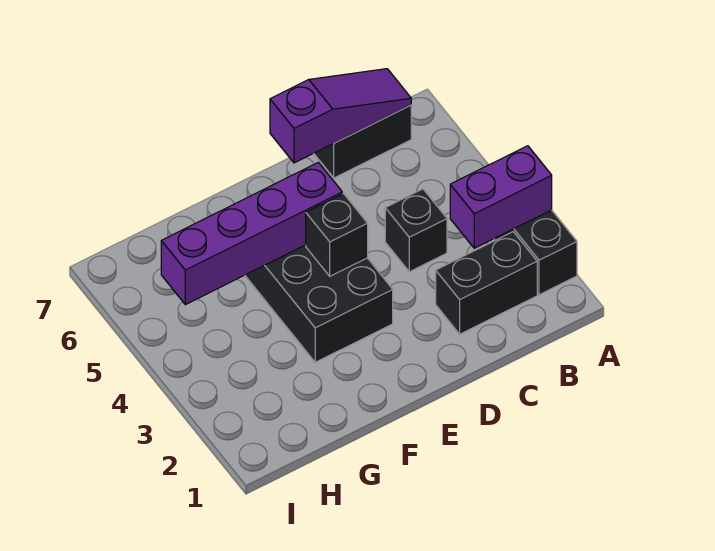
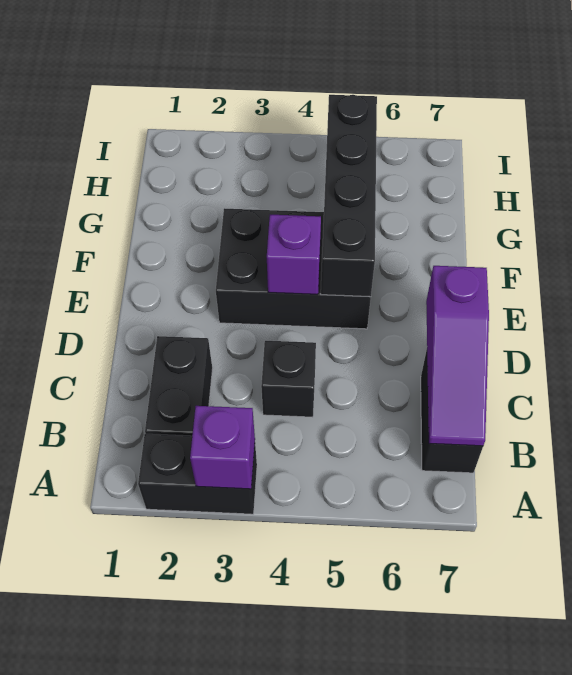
purple brick A3:B3 level 2 -> purple brick A3 level 2
black brick E4 level 2 -> purple brick E4 level 2
purple brick E5:H5 level 2 -> black brick E5:H5 level 2

